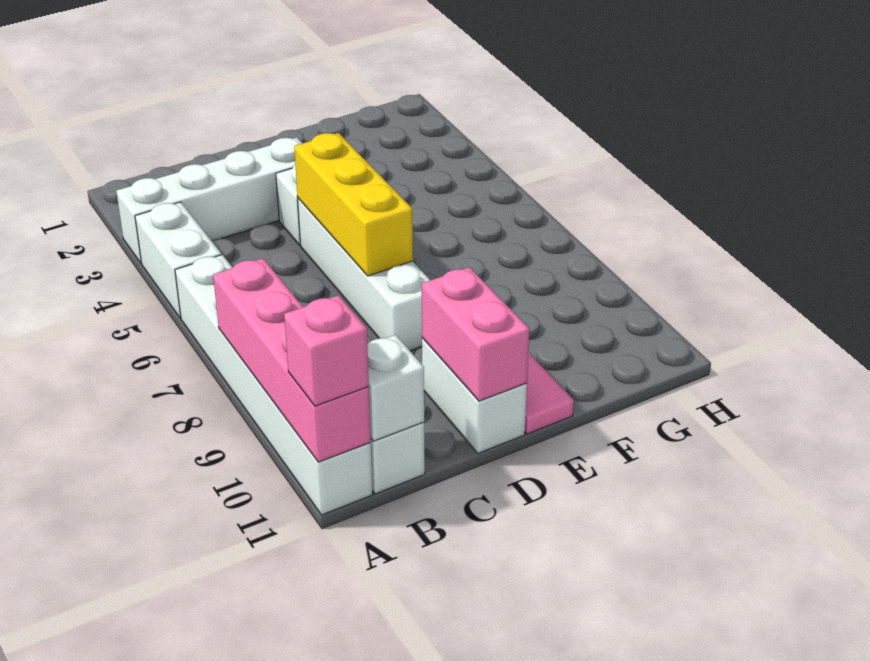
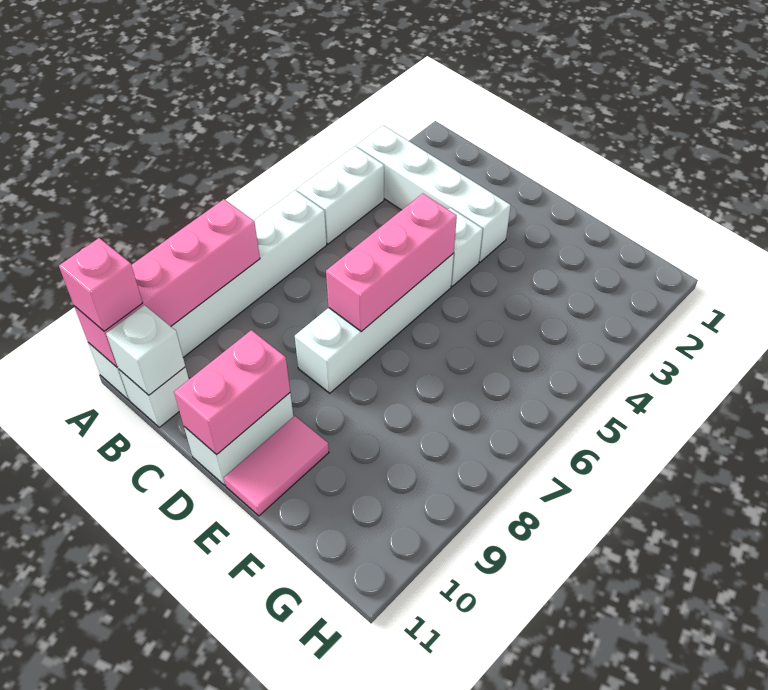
yellow brick D5:D7 level 2 -> pink brick D5:D7 level 2

